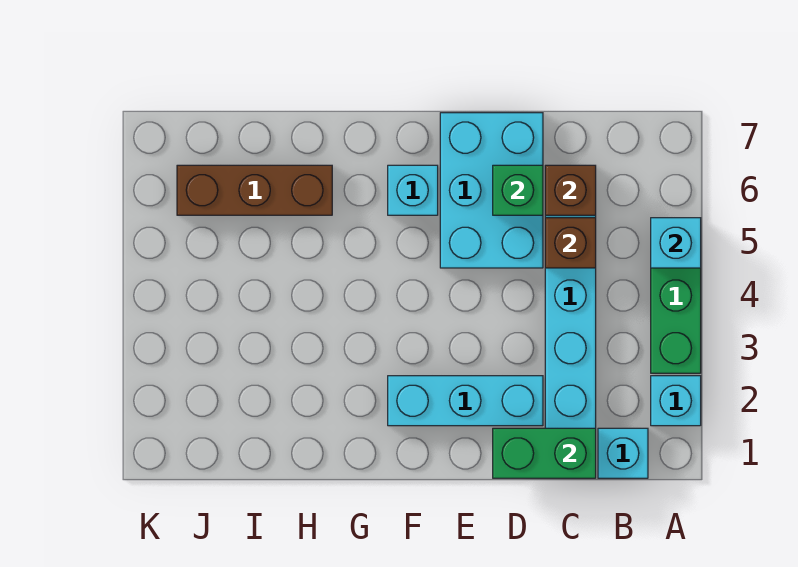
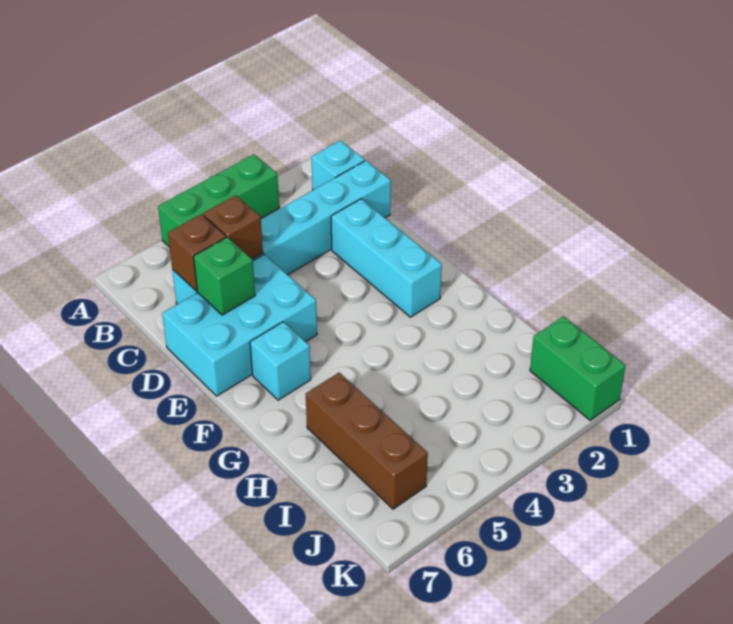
cyan brick A2 level 1 -> none
cyan brick A5 level 2 -> none
green brick C1:D1 level 2 -> green brick J1:K1 level 1

